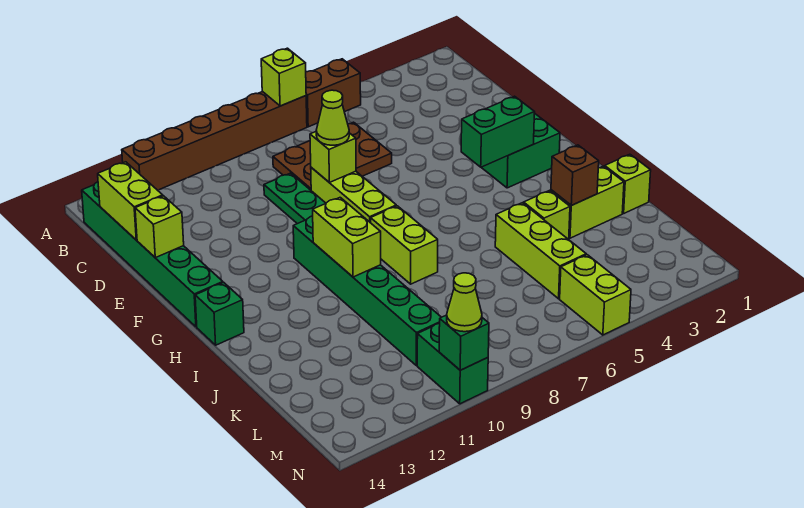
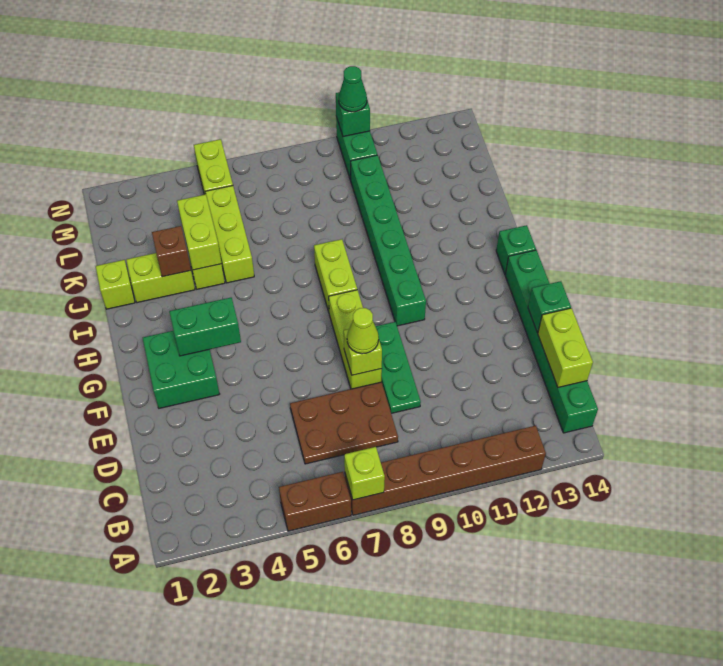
lime brick E14 level 2 -> green brick E14 level 2
lime brick H10:I10 level 2 -> lime brick J4:K4 level 2
lime cone N10 level 3 -> green cone N10 level 3

